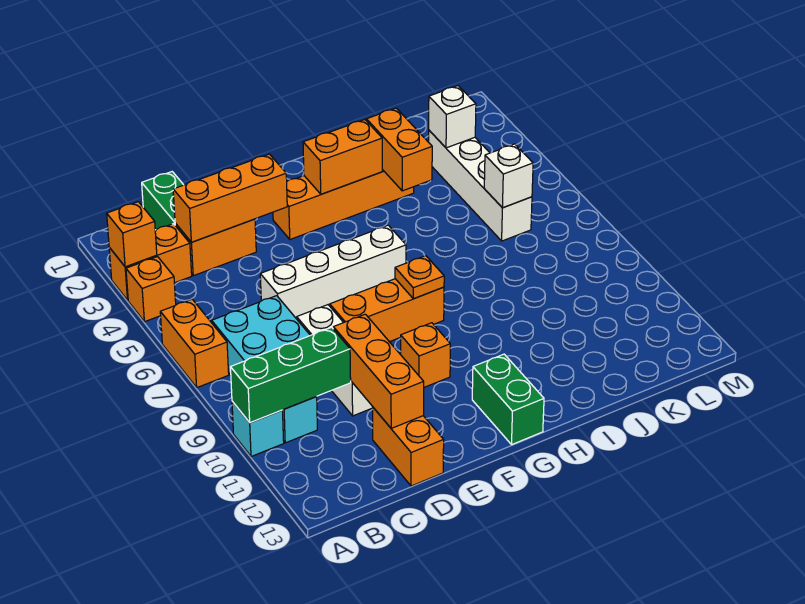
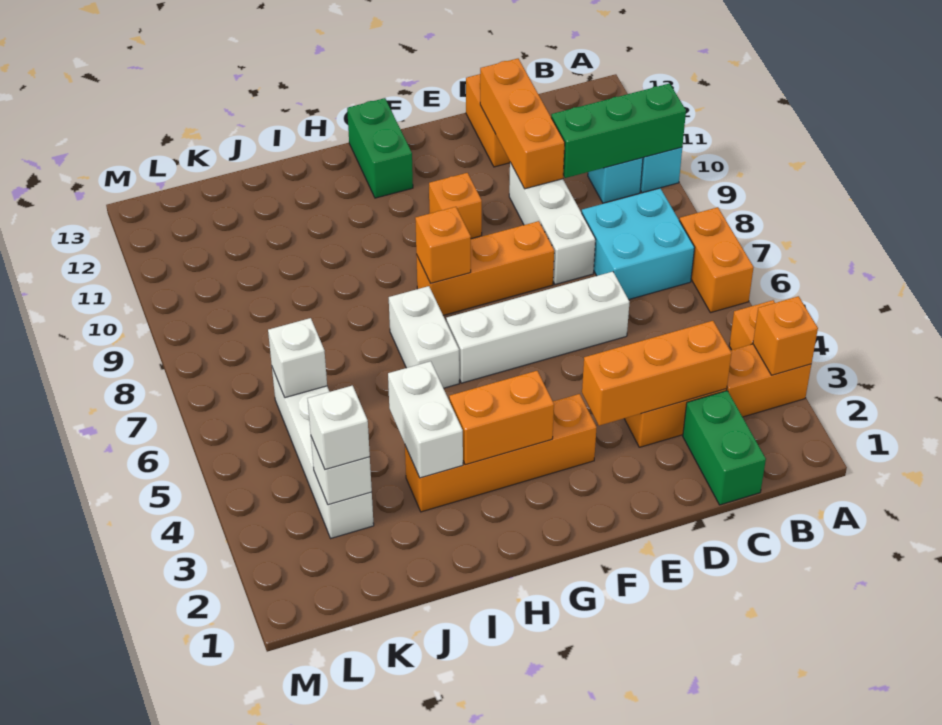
orange plate G8 level 2 -> orange brick G8 level 2
none -> white brick H6:H7 level 1
orange brick I3:I4 level 2 -> white brick I3:I4 level 2
none -> white brick K3 level 3

